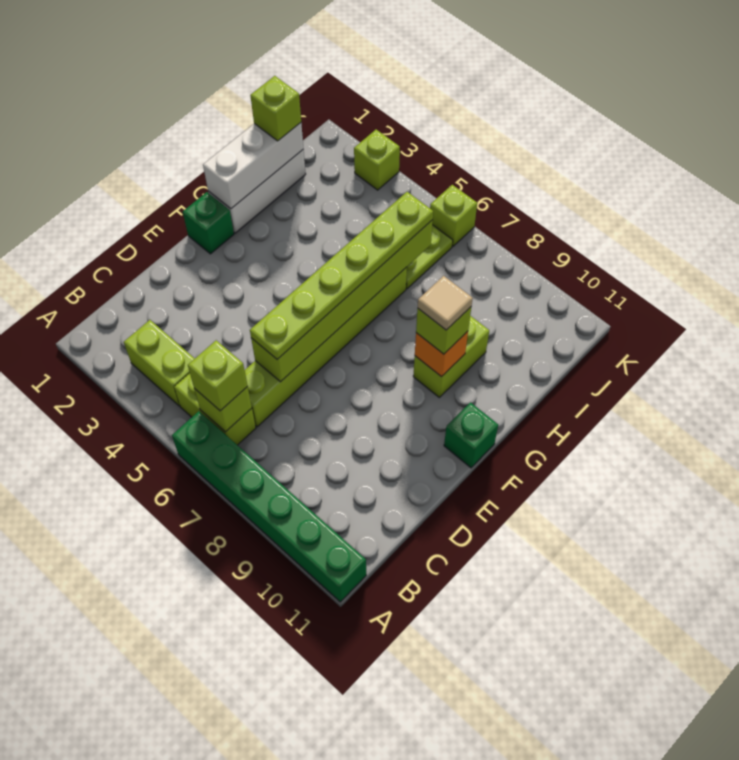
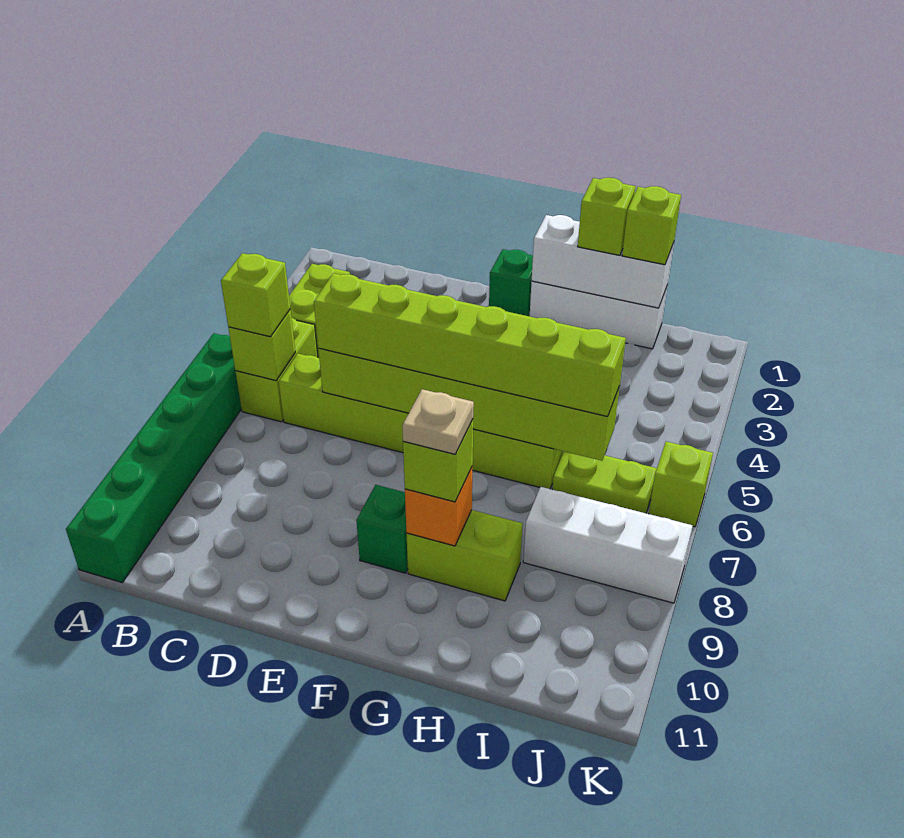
lime plate D6:I6 level 3 -> lime brick D6:I6 level 3
green brick F11 level 1 -> green brick F9 level 1
tan tile G9 level 4 -> tan plate G9 level 4
none -> white brick I8:K8 level 1
lime brick K3 level 1 -> lime brick H1 level 3

